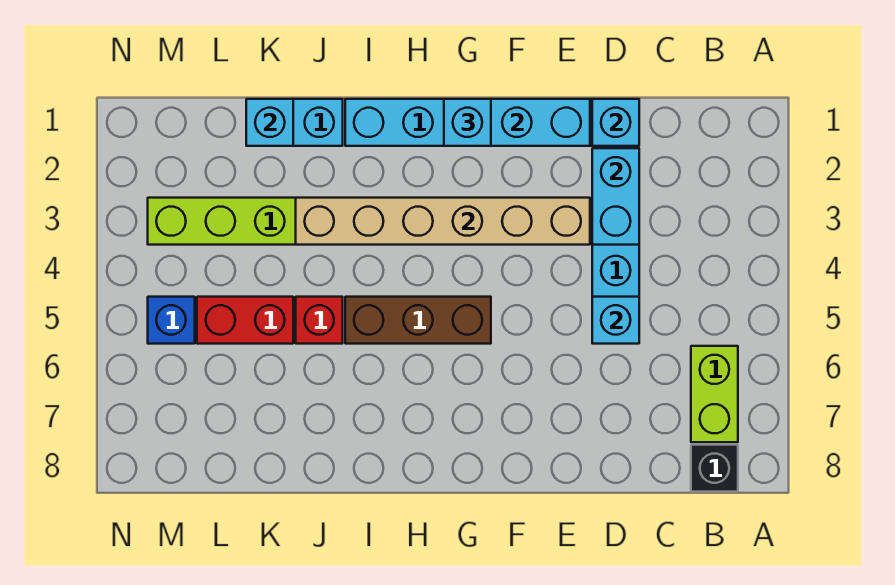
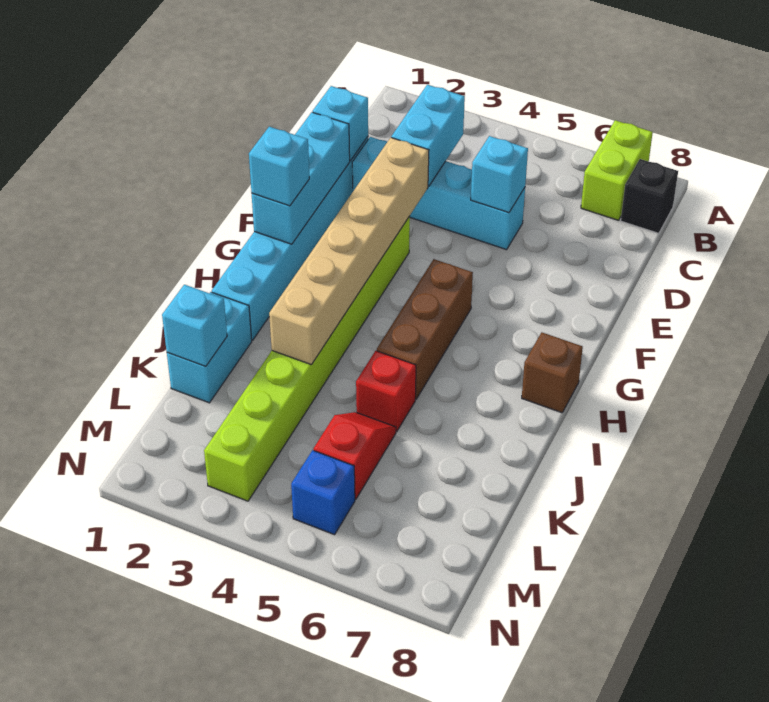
lime brick B6:B7 level 1 -> lime brick A7:B7 level 1
cyan brick D2:D3 level 2 -> cyan brick C3:D3 level 2
none -> brown brick H8 level 1
red brick K5:L5 level 1 -> red slope K5:L5 level 1 top L

